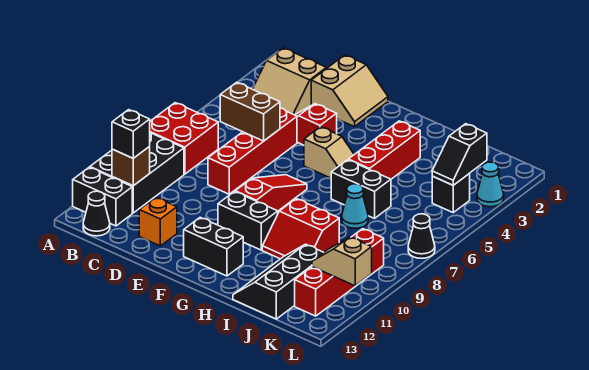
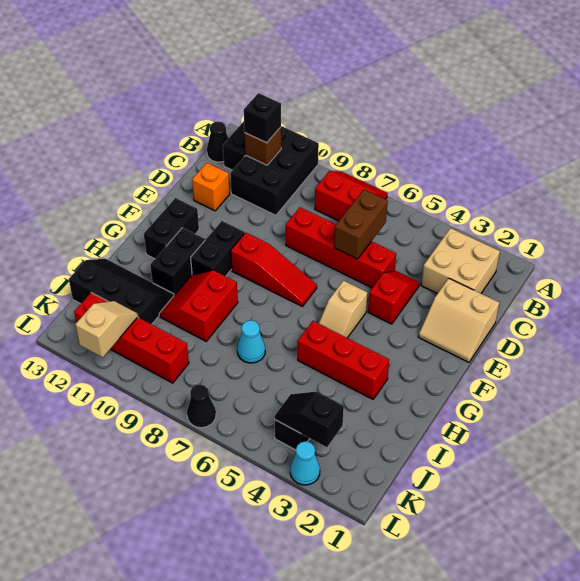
red brick A7:B8 level 1 -> red slope A7:B8 level 1 top B
black brick A9:B11 level 1 -> black brick A10:C11 level 1
tan slope B2:C3 level 1 top 2 -> tan brick B2:C3 level 1
black brick H6:I6 level 1 -> black brick G11:H11 level 1

